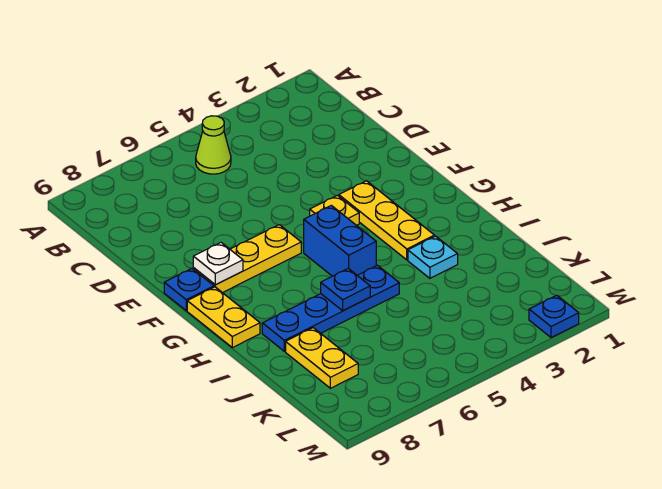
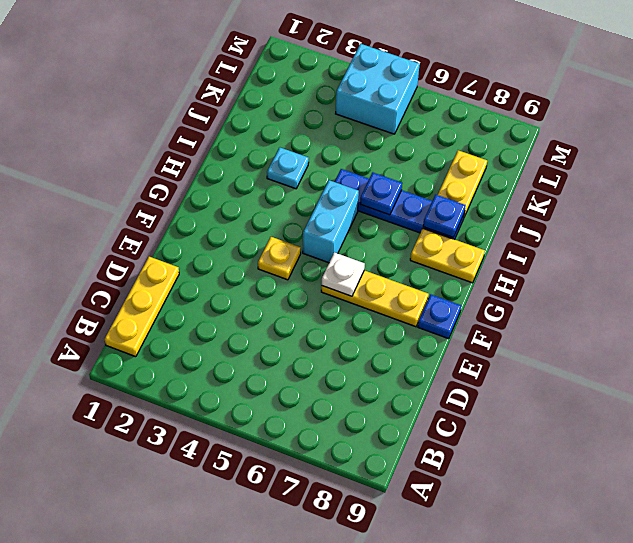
lime cone B5 level 1 -> none
yellow plate F3:H3 level 1 -> yellow plate B1:D1 level 1
white plate F8 level 2 -> white plate F6 level 2
blue brick G5:H5 level 1 -> cyan brick G5:H5 level 1
yellow plate G9:H9 level 1 -> yellow plate H8:H9 level 1
none -> cyan brick L4:M5 level 1
blue plate M2 level 1 -> blue plate I8 level 2

